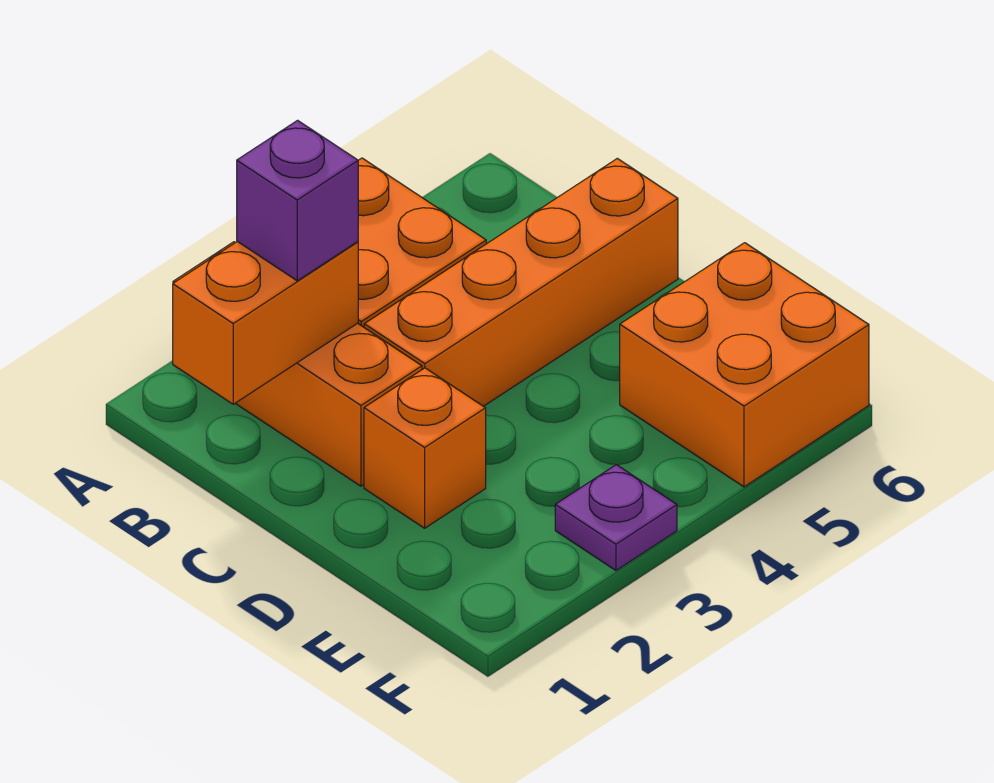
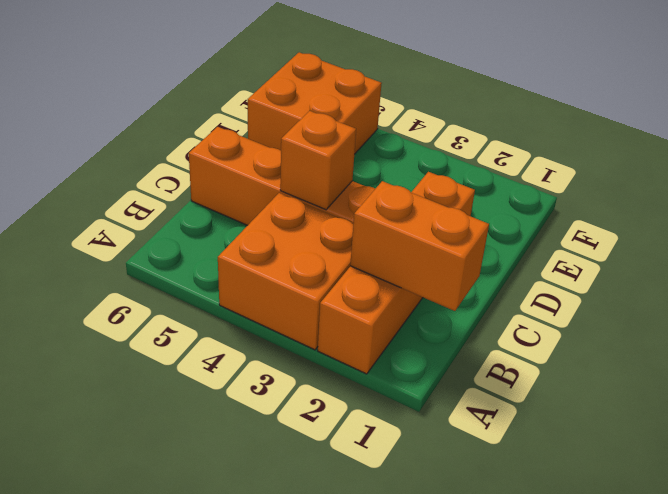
purple brick B2 level 3 -> none
none -> orange brick C4 level 2
purple plate F3 level 1 -> none

